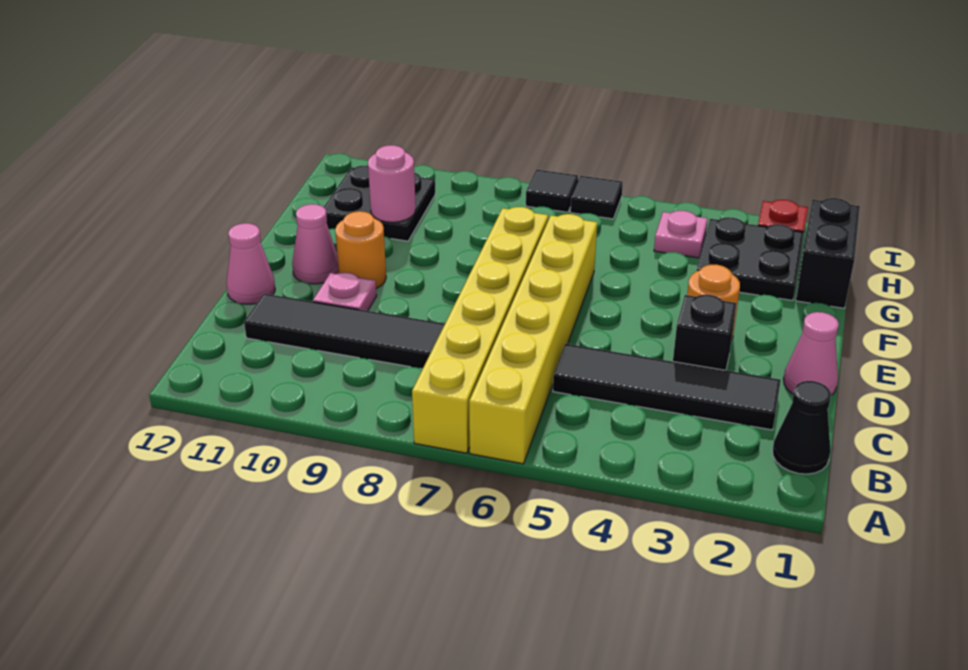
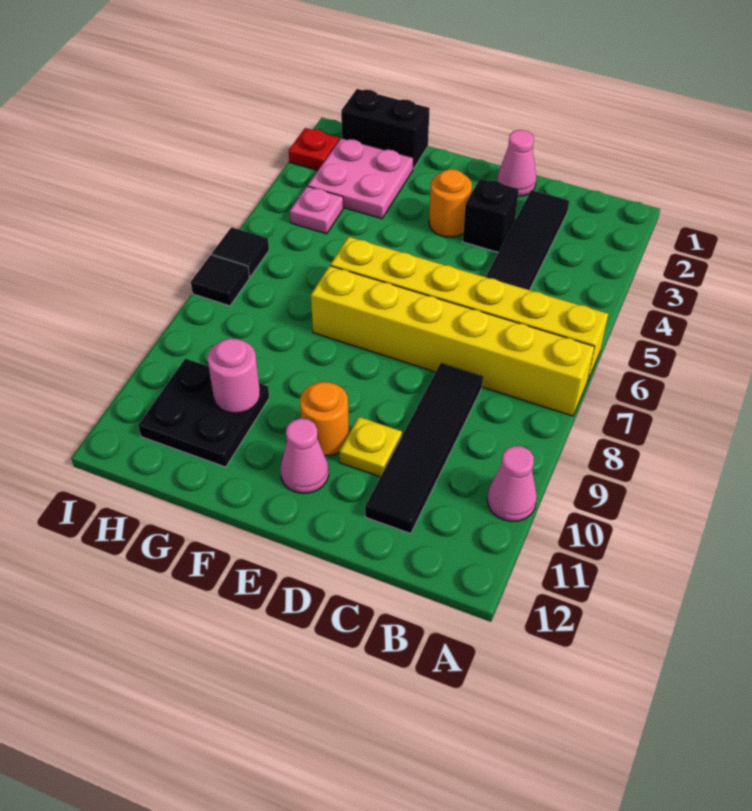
black cone B1 level 1 -> none
pink plate D10 level 1 -> yellow plate D10 level 1
pink cone D12 level 1 -> pink cone A10 level 1
black plate G2:H3 level 1 -> pink plate G2:H3 level 1

